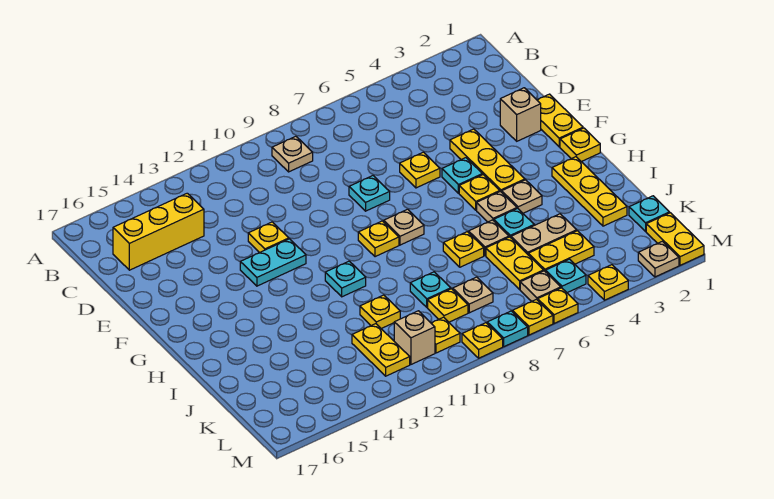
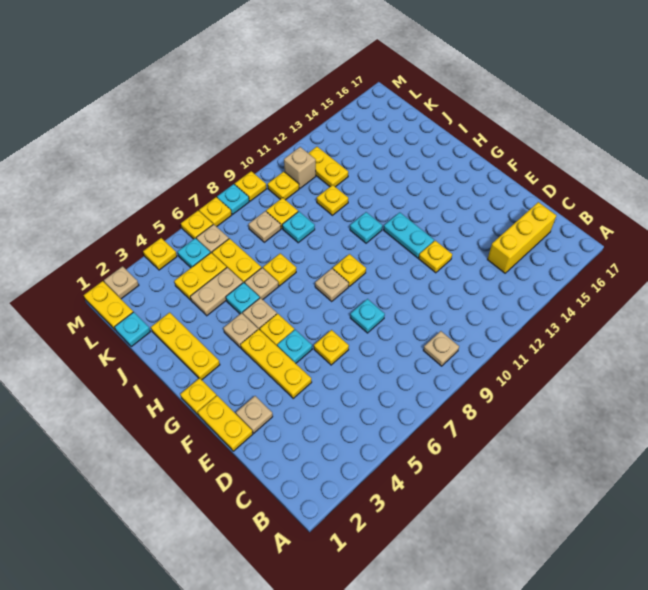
tan brick E2 level 1 -> tan plate E2 level 1
cyan plate F12:F13 level 1 -> cyan plate F12:G12 level 1

